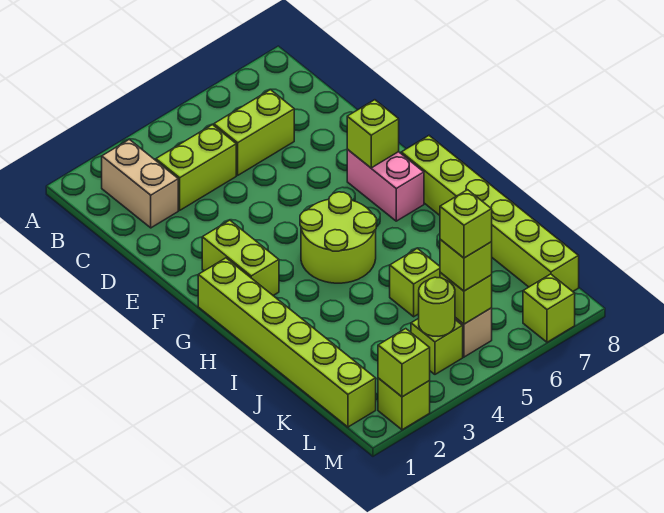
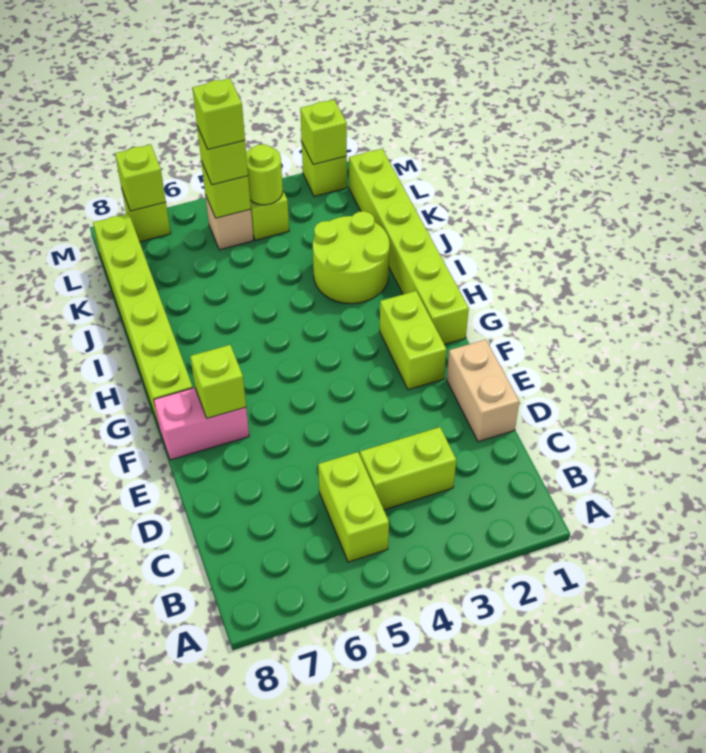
tan brick B2:C2 level 1 -> tan brick D1:E1 level 1
lime brick C5:C6 level 1 -> lime brick B5:C5 level 1
pink brick F7:G7 level 1 -> pink brick F7:F8 level 1
lime round brick G4:H5 level 1 -> lime round brick I2:J3 level 1
lime brick J5 level 1 -> lime brick M7 level 2

